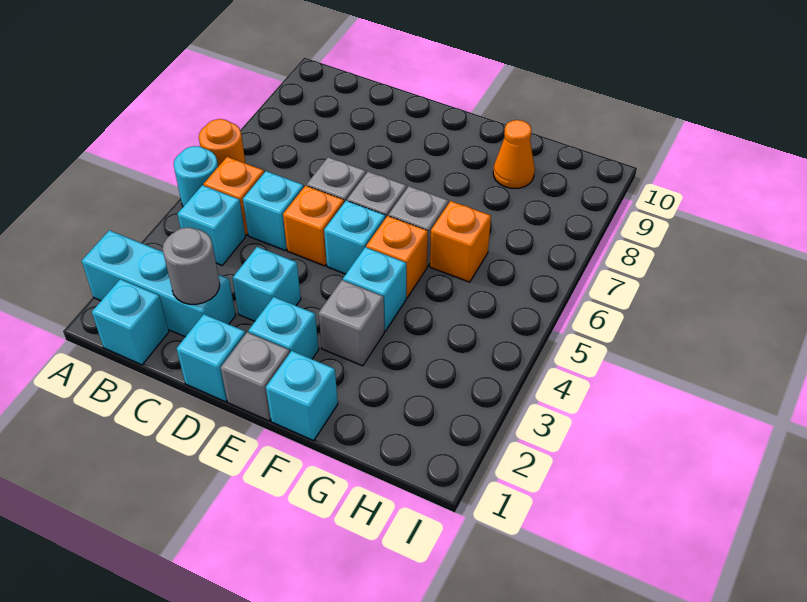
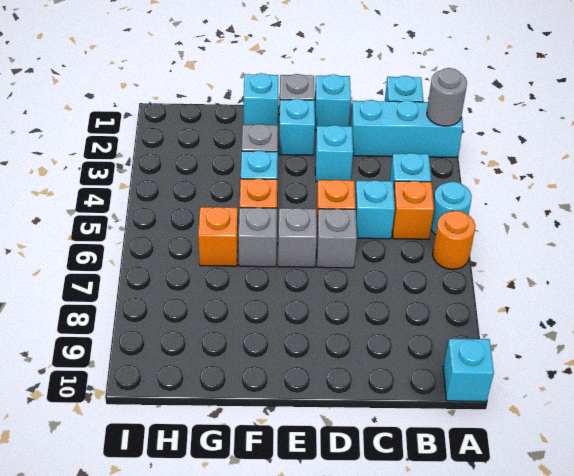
grey round brick C2 level 2 -> grey round brick A2 level 2
cyan brick E5 level 1 -> cyan brick A10 level 1
orange cone G9 level 1 -> none

